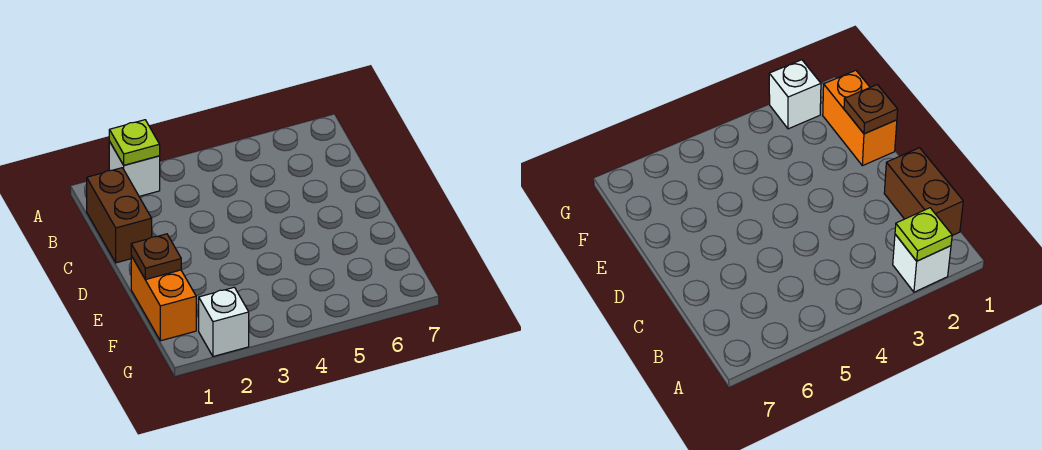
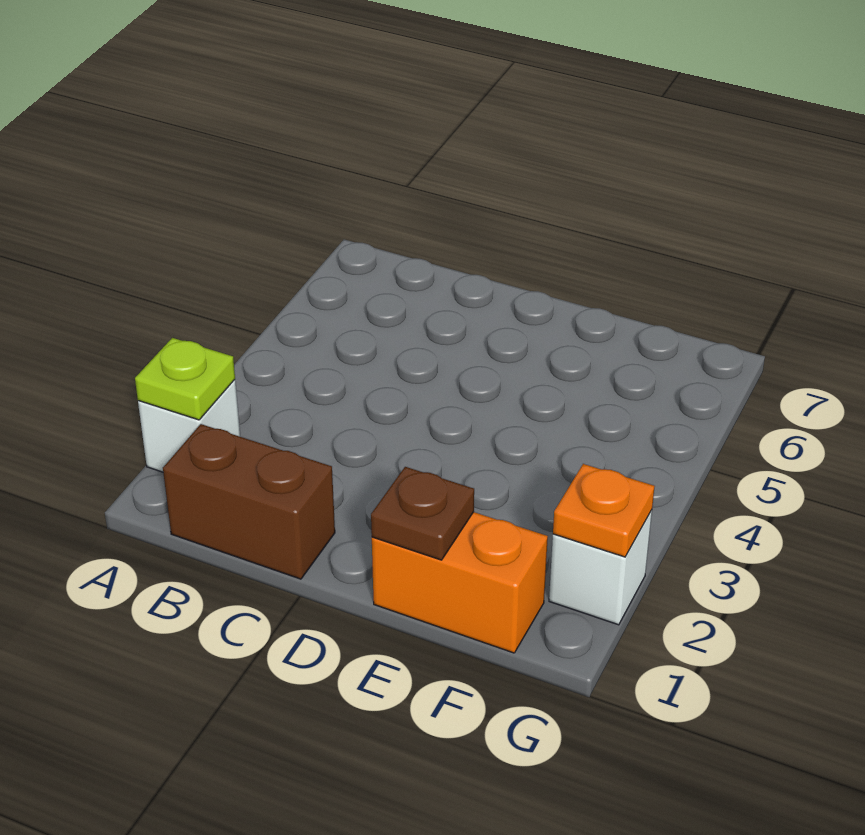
none -> orange plate G2 level 2

